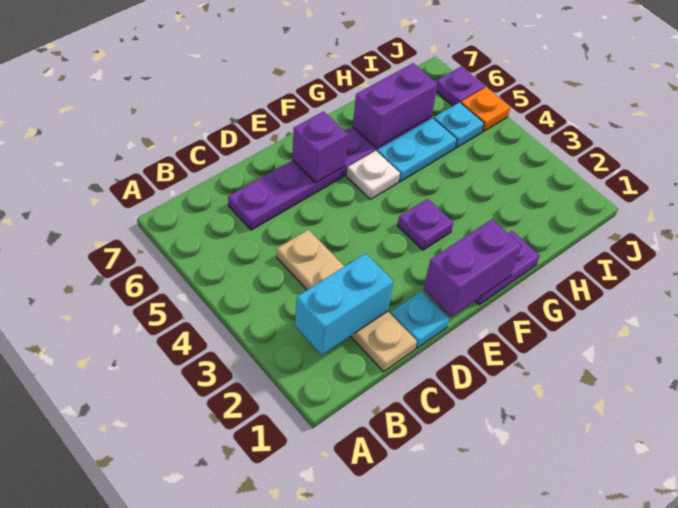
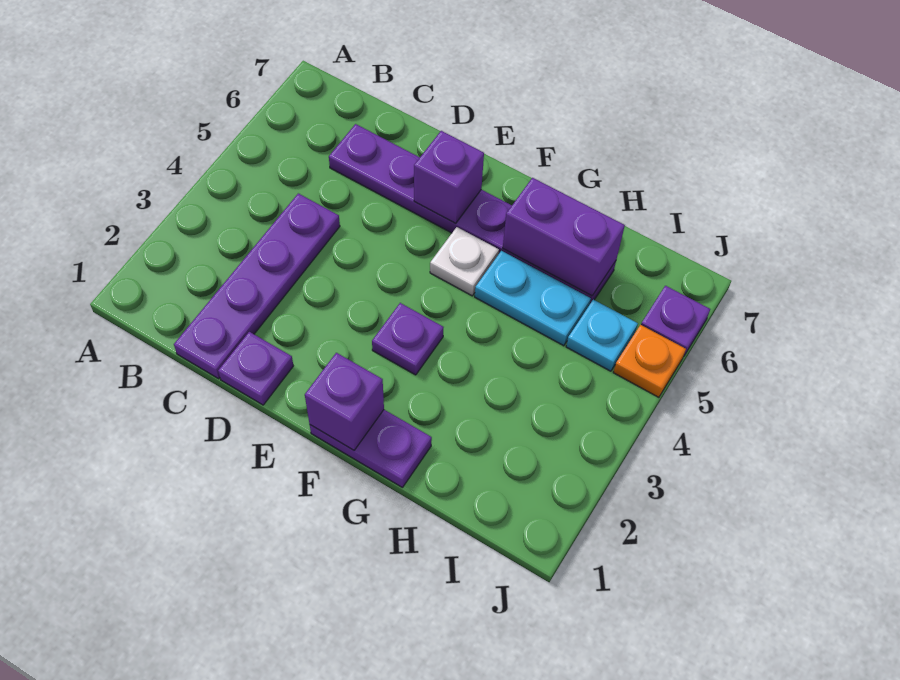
cyan brick B2:C2 level 2 -> none
tan plate C1:C4 level 1 -> purple plate C1:C4 level 1
cyan plate D1 level 1 -> purple plate D1 level 1
purple brick E1:F1 level 2 -> purple brick F1 level 2

